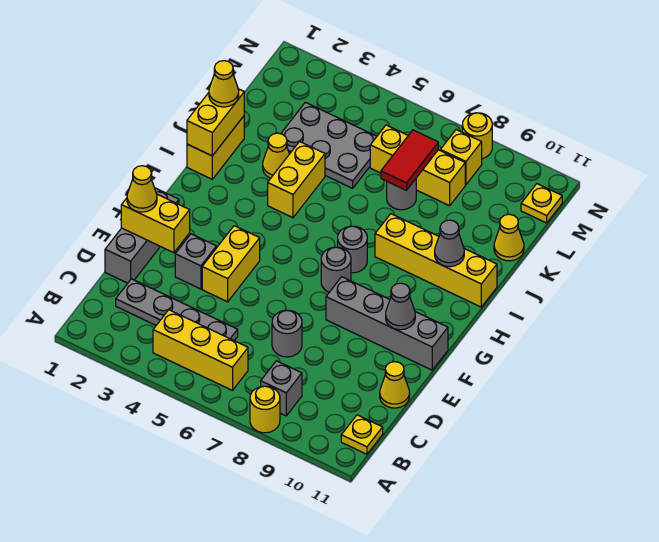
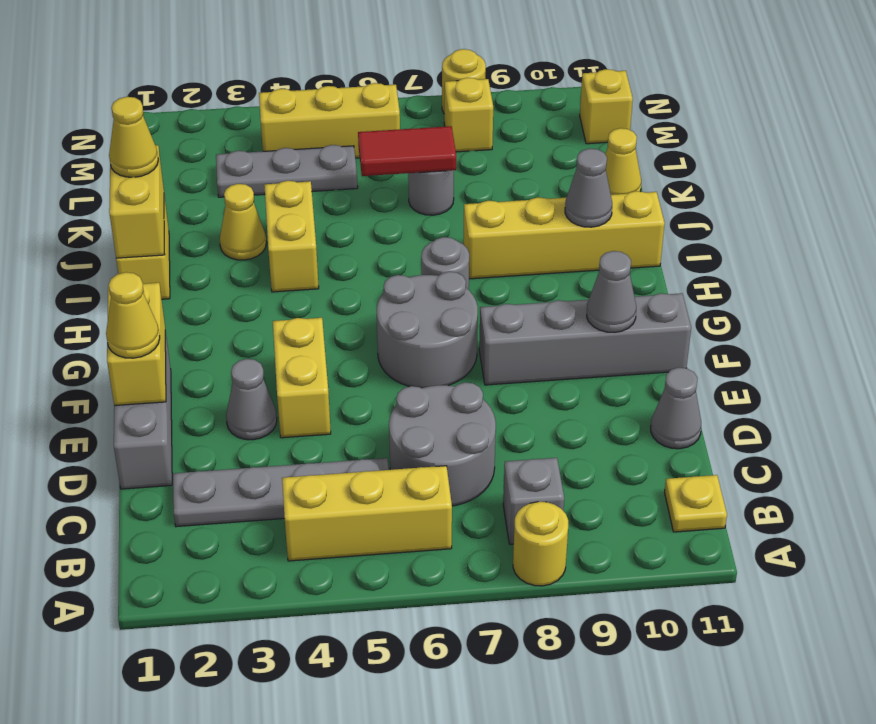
grey round brick D7 level 1 -> grey round brick C6:D7 level 1
yellow cone D11 level 1 -> grey cone D11 level 1
yellow brick E1:E2 level 2 -> yellow brick E1:F1 level 2
grey brick E3 level 1 -> grey cone E3 level 1
grey round brick G7 level 1 -> grey round brick F6:G7 level 1
grey plate K3:L5 level 1 -> grey plate L3:L5 level 1
red tile K7:L7 level 2 -> red tile K6:K7 level 2
yellow brick L6:L8 level 1 -> yellow brick M4:M6 level 1
yellow plate M11 level 1 -> yellow brick M11 level 1

